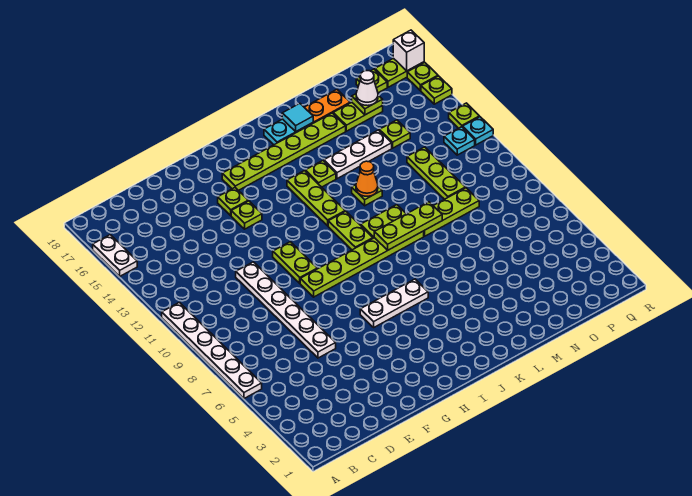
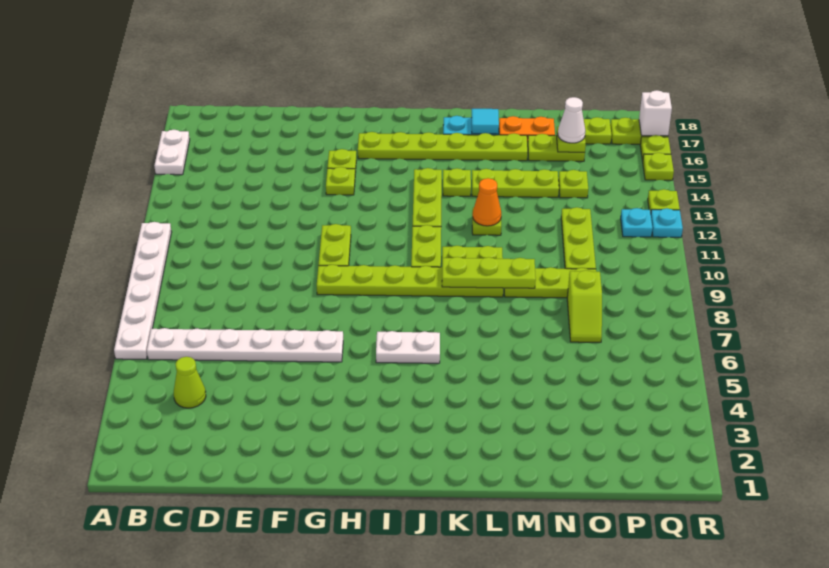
none -> lime cone C4 level 1
white plate E6:E11 level 1 -> white plate B6:G6 level 1
white plate H6:J6 level 1 -> white plate I6:J6 level 1
white plate L14:N14 level 1 -> lime plate L14:N14 level 1
none -> lime slope O7:O8 level 1 top 8

